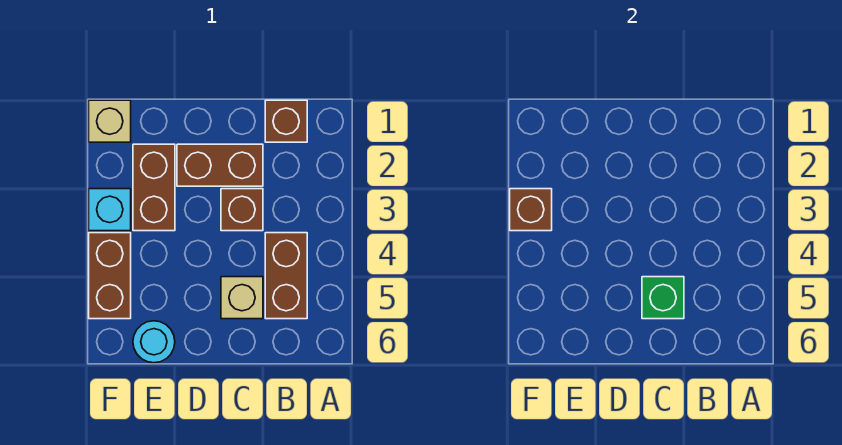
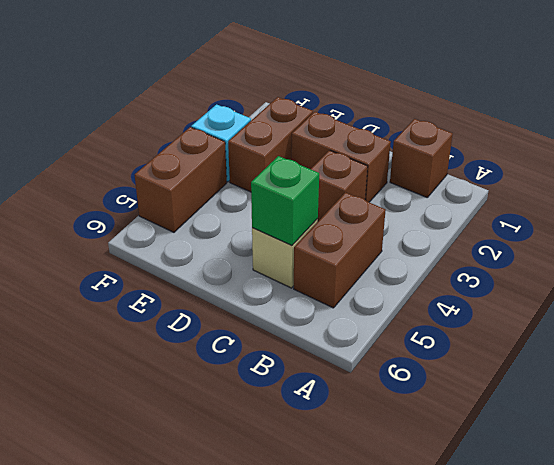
cyan round brick E6 level 1 -> none
tan brick F1 level 1 -> none
brown brick F3 level 2 -> none

